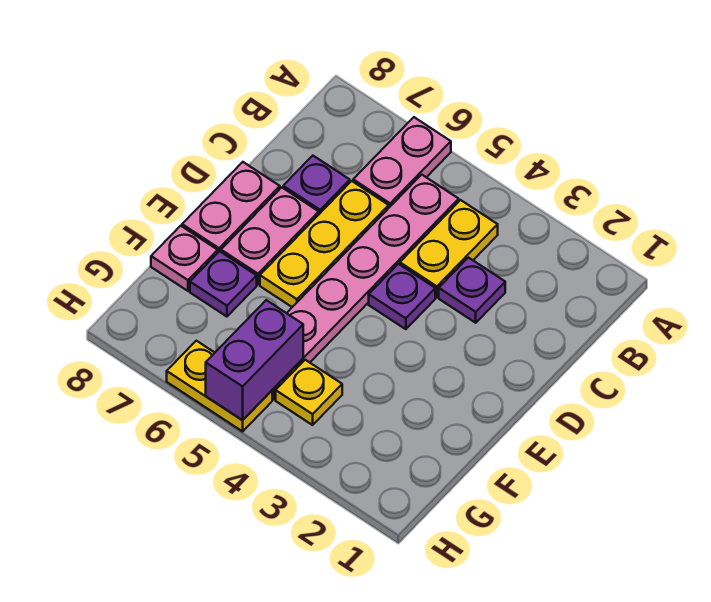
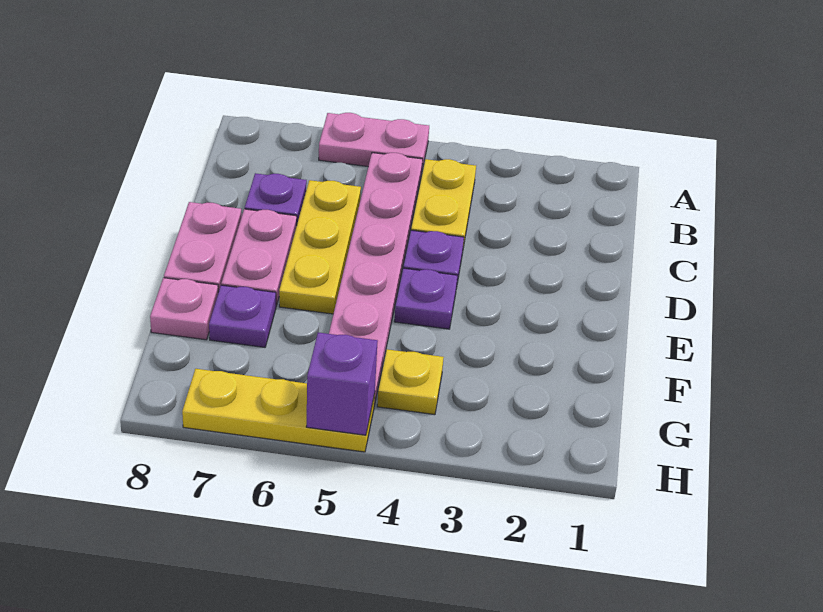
pink plate A6:B6 level 1 -> pink plate A5:A6 level 1
purple plate C3 level 1 -> purple plate E4 level 1
purple brick G5:H5 level 2 -> purple brick H5 level 2
yellow plate H5:H6 level 1 -> yellow plate H5:H7 level 1

